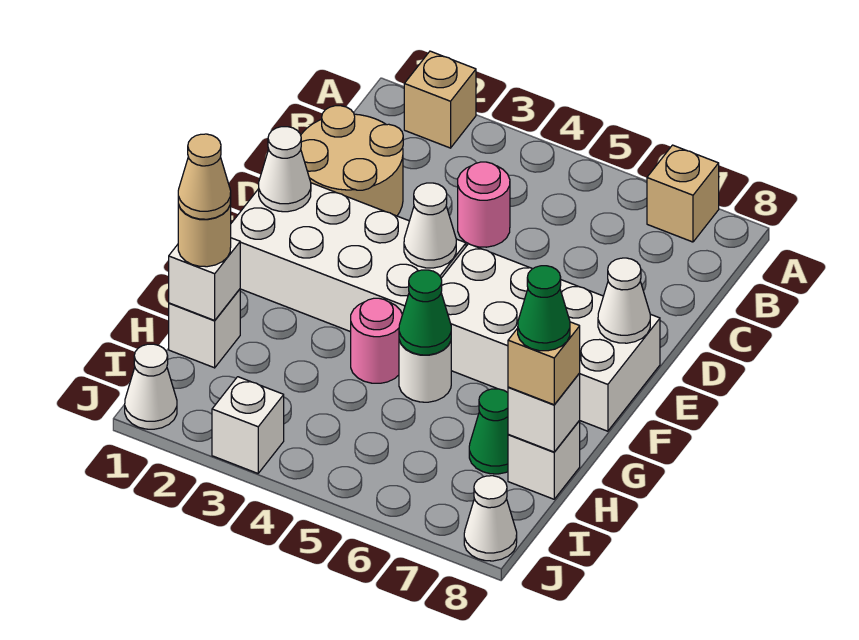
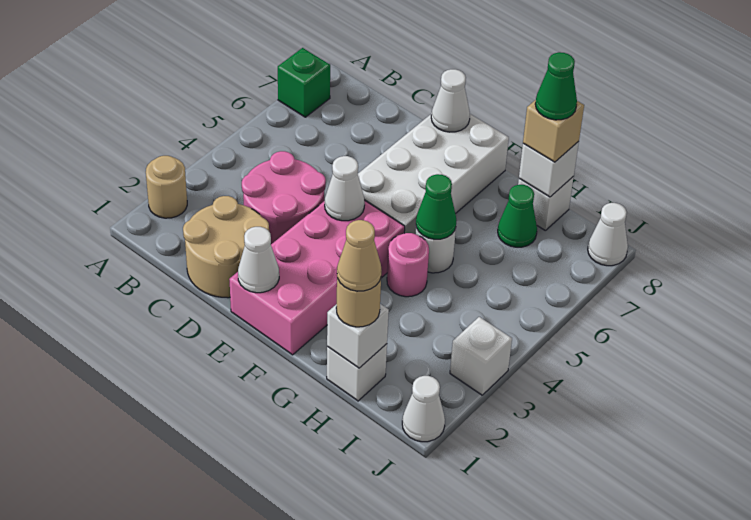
tan brick A2 level 1 -> tan round brick A2 level 1
tan brick A7 level 1 -> green brick A7 level 1
pink round brick C4 level 1 -> pink round brick C3:D4 level 1
white brick E1:F4 level 1 -> pink brick E1:F4 level 1

